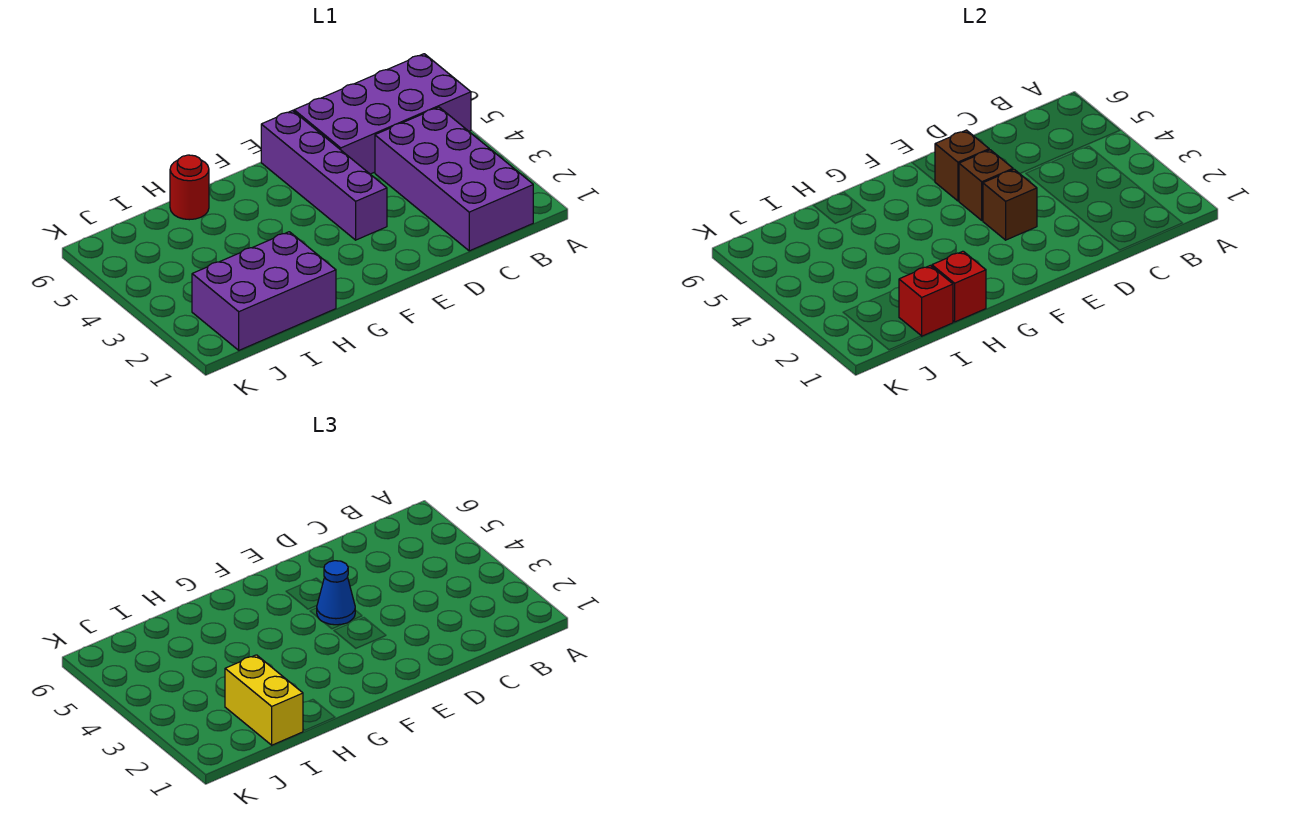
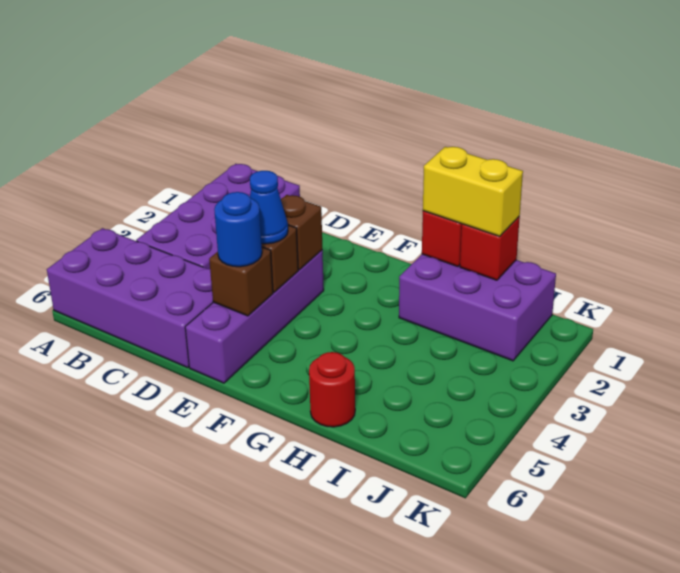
none -> blue round brick E5 level 3
yellow brick I1:I2 level 3 -> yellow brick H1:I1 level 3

